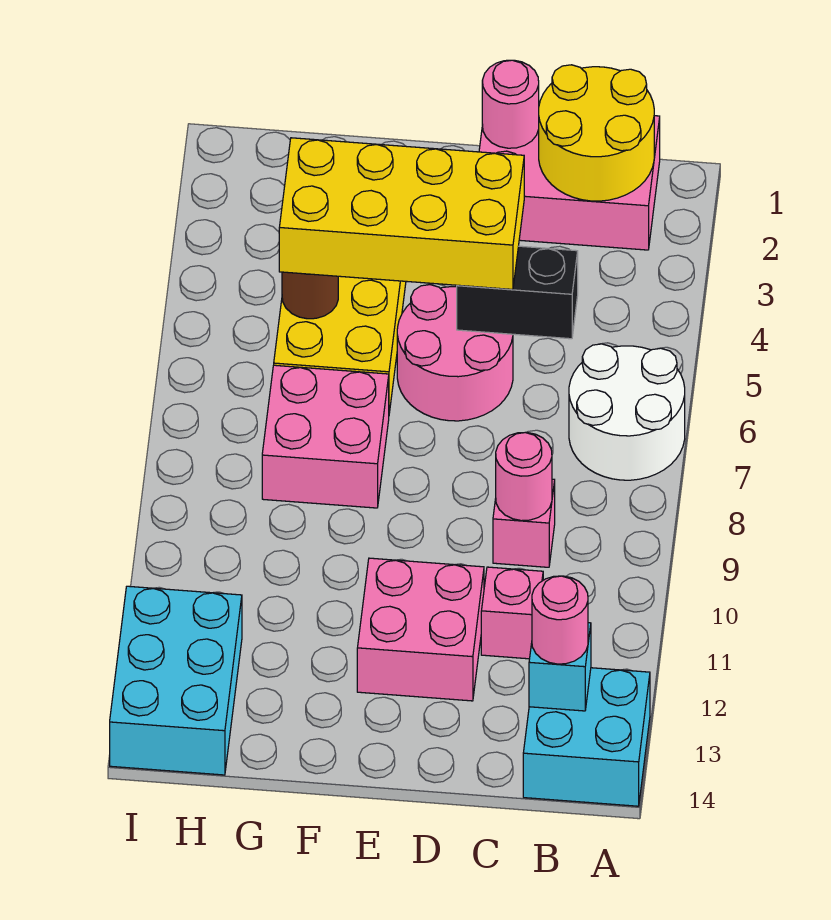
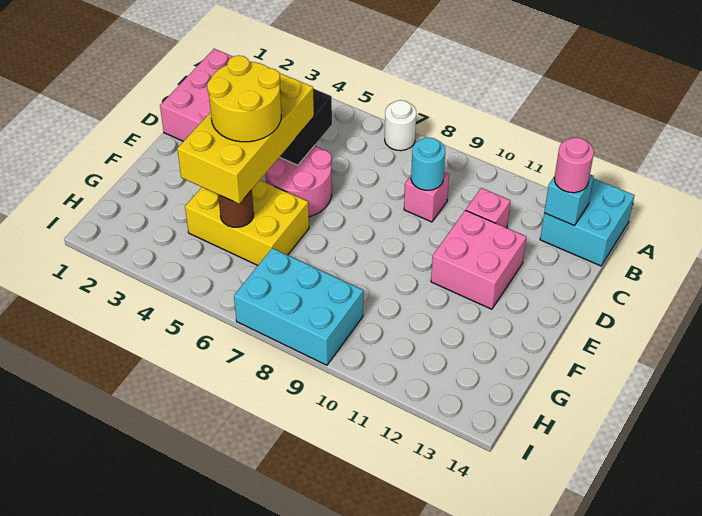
white round brick A6:B7 level 1 -> white round brick A7 level 1
yellow round brick B1:C2 level 2 -> yellow round brick E4:F5 level 4
pink round brick C9 level 2 -> cyan round brick C9 level 2
pink round brick D1 level 2 -> none
pink brick F7:G8 level 1 -> none
cyan brick H12:I14 level 1 -> cyan brick H7:I9 level 1

